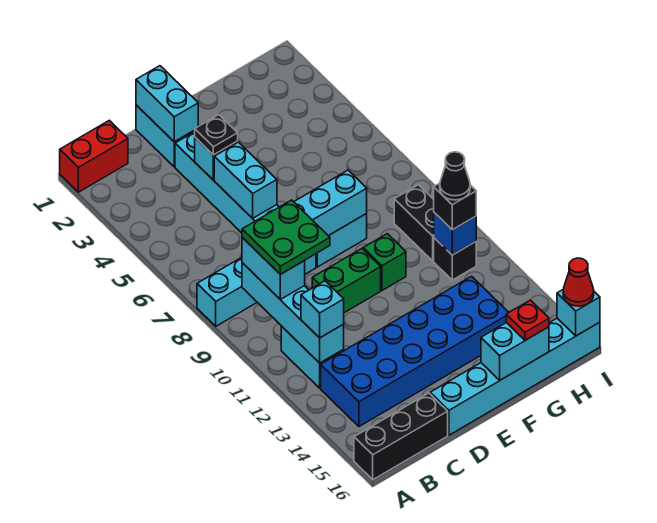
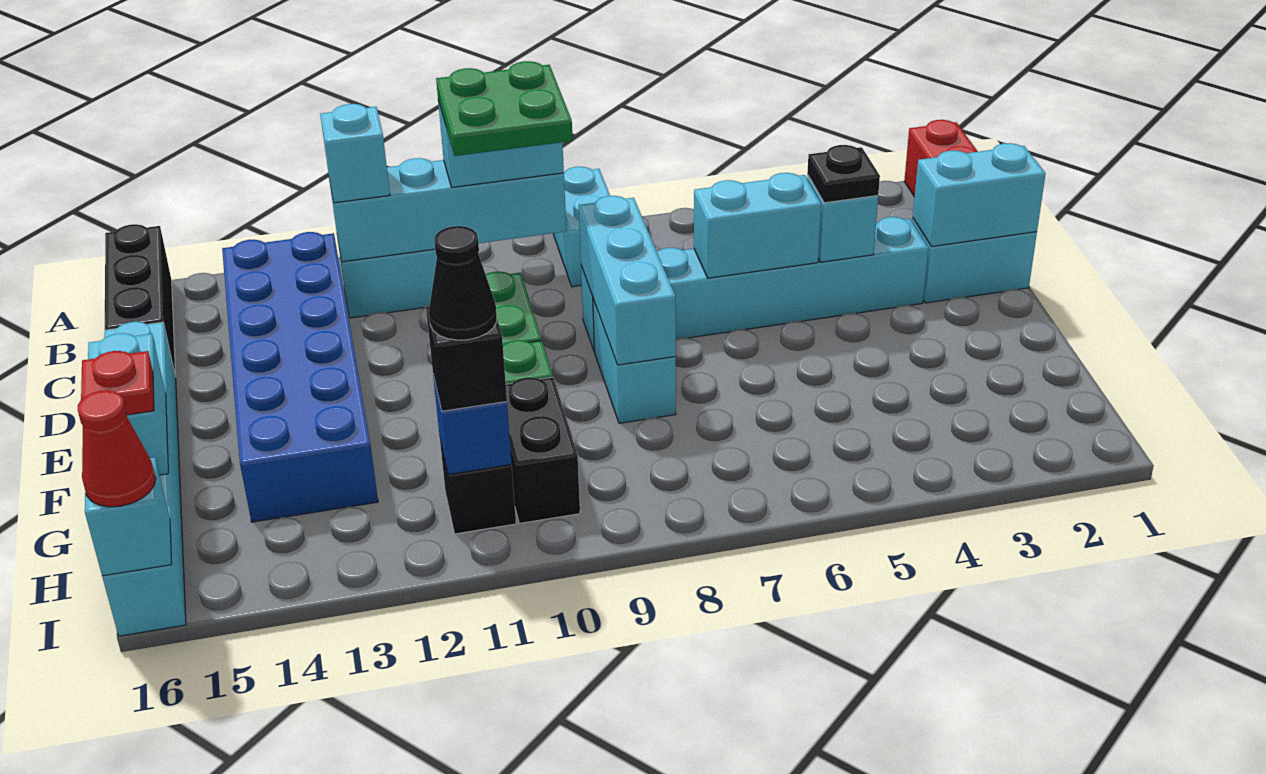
black brick H9:H10 level 1 -> black brick G10:H10 level 1

